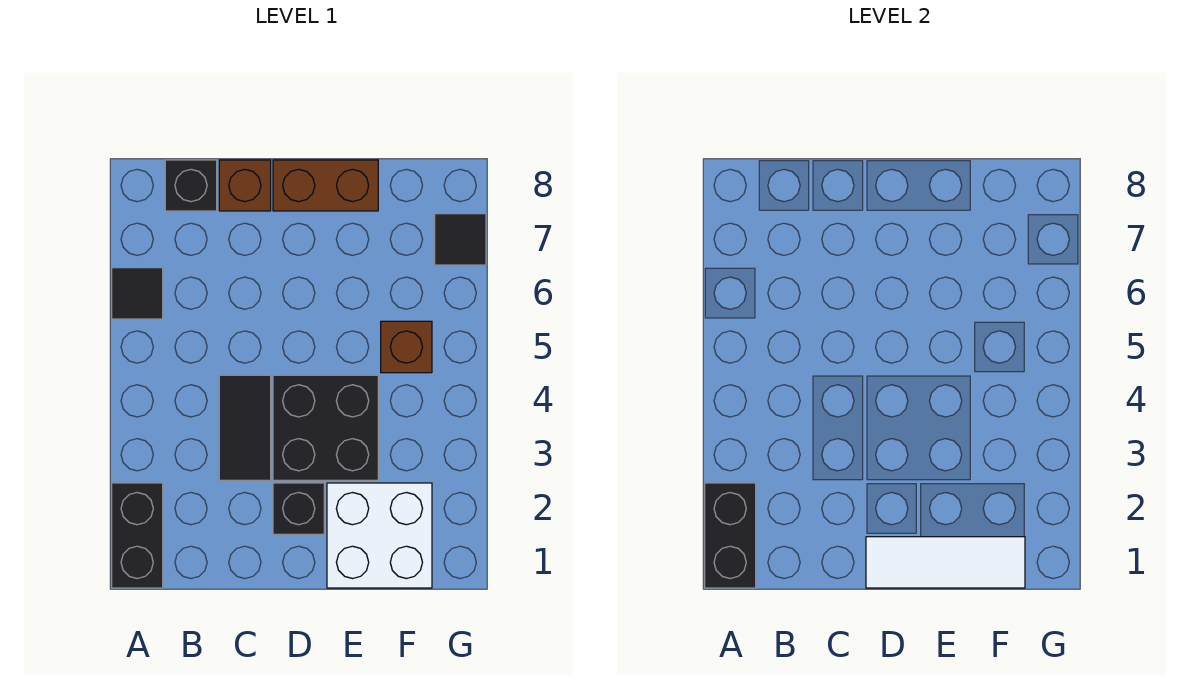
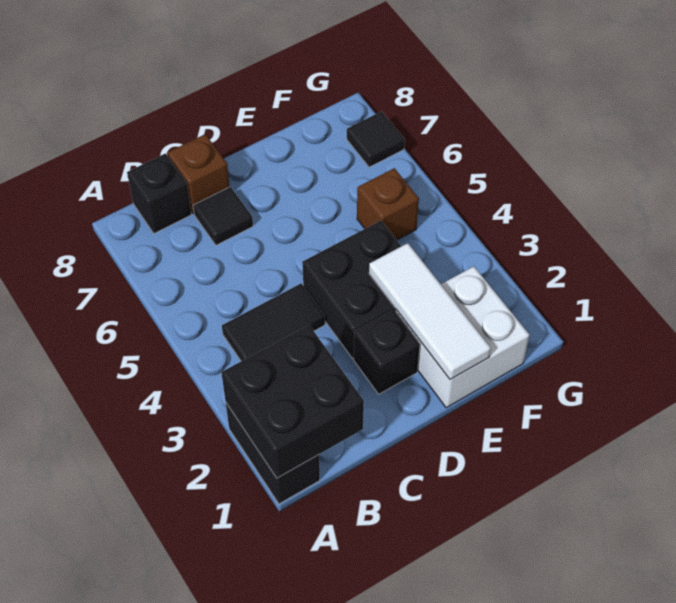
black brick A1:A2 level 2 -> black brick A1:B2 level 2
black tile A6 level 1 -> black tile C7 level 1
black tile C3:C4 level 1 -> black tile B4:C4 level 1
white tile D1:F1 level 2 -> white tile E1:E3 level 2
brown brick D8:E8 level 1 -> none

